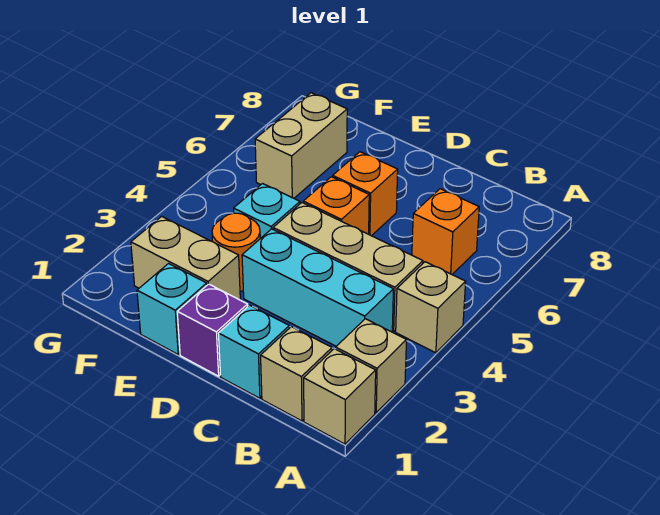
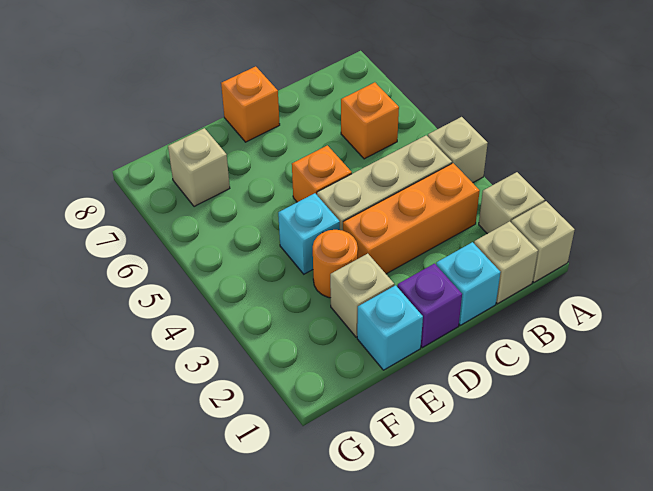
cyan brick B3:D3 level 1 -> orange brick B3:D3 level 1
orange brick D6 level 1 -> orange brick D8 level 1
tan brick E2:F2 level 1 -> tan brick E2 level 1
tan brick F6:F7 level 1 -> tan brick F7 level 1

